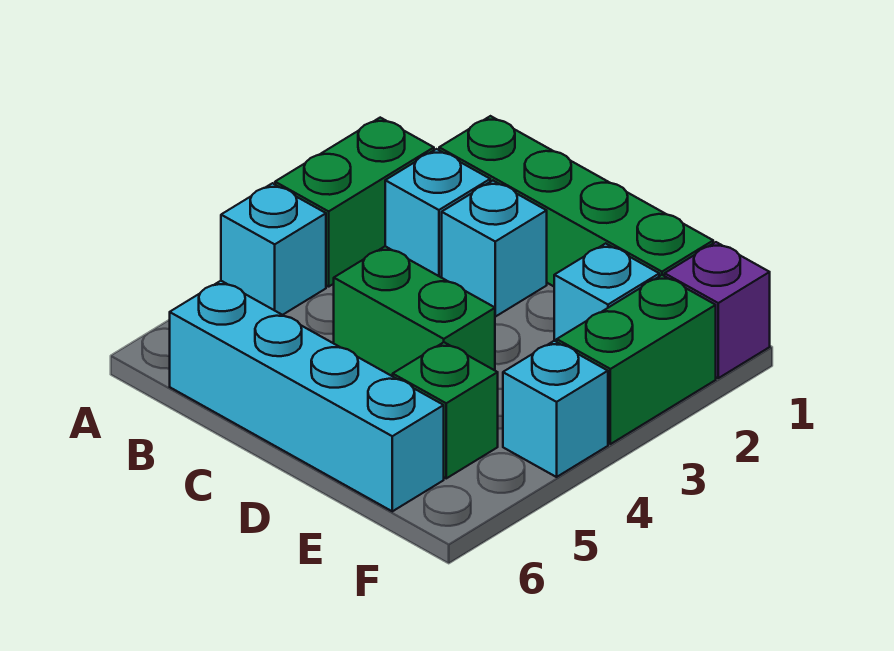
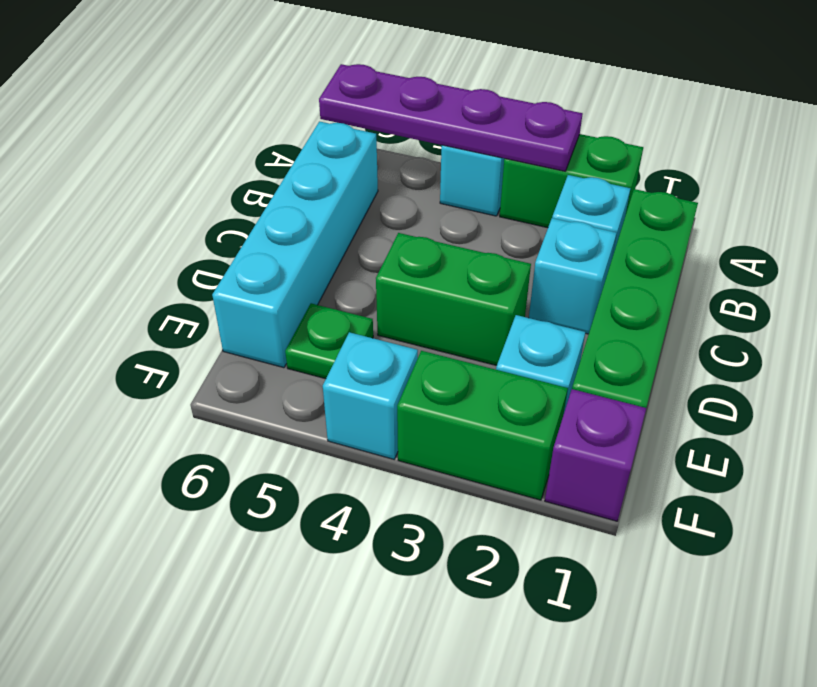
none -> purple plate A3:A6 level 2
green brick C4:D4 level 1 -> green brick D3:D4 level 1
green brick E5 level 1 -> green plate E5 level 1

